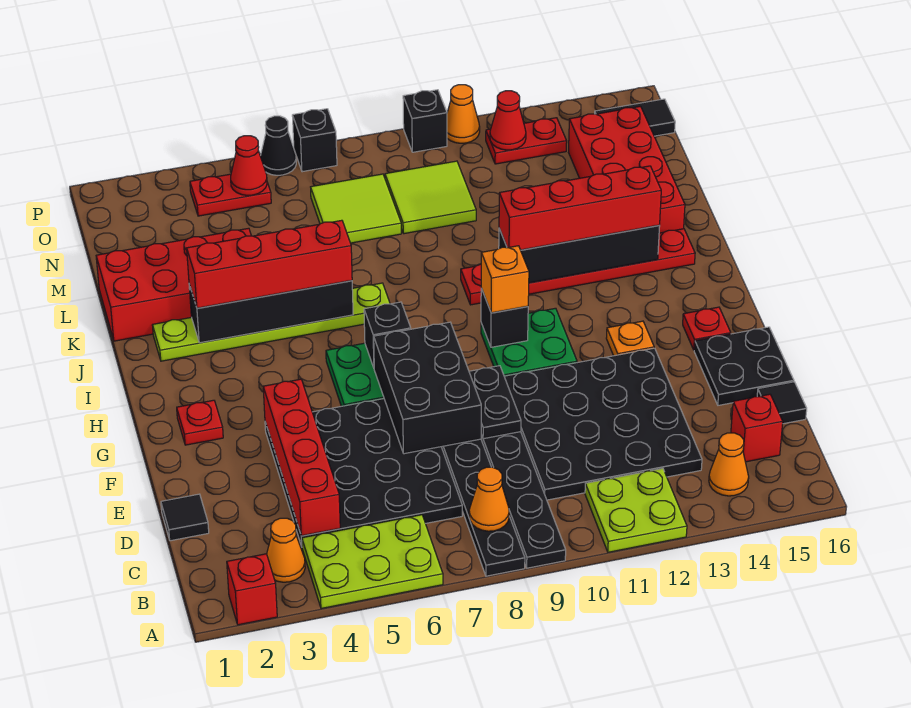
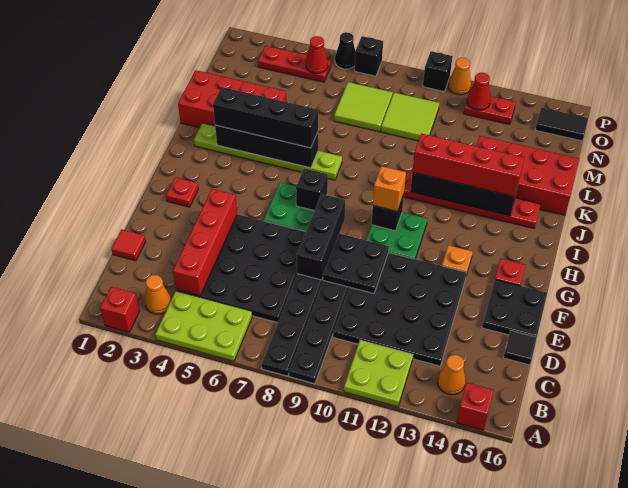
orange cone B8 level 2 -> none
red brick C15 level 1 -> red brick A15 level 1
black tile D1 level 1 -> red tile D1 level 1
black brick E7:G8 level 2 -> black brick E8:G8 level 2
black plate E9:F9 level 2 -> black plate E9:F10 level 2
red brick J3:J6 level 3 -> black brick J3:J6 level 3
red brick K14:N15 level 1 -> red brick K13:L16 level 1
red plate O4:O5 level 1 -> red plate O3:O5 level 1

